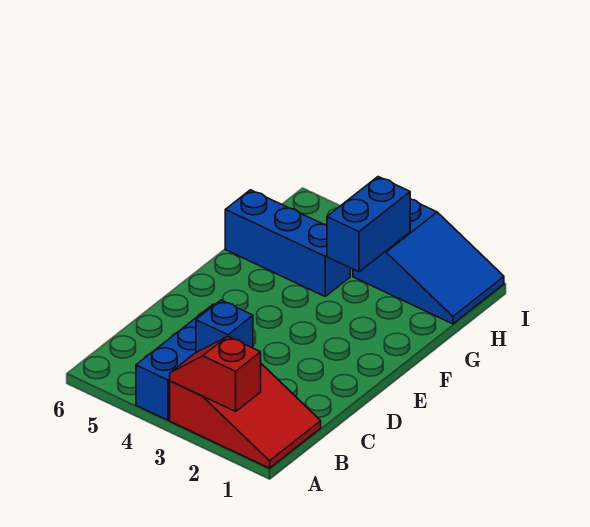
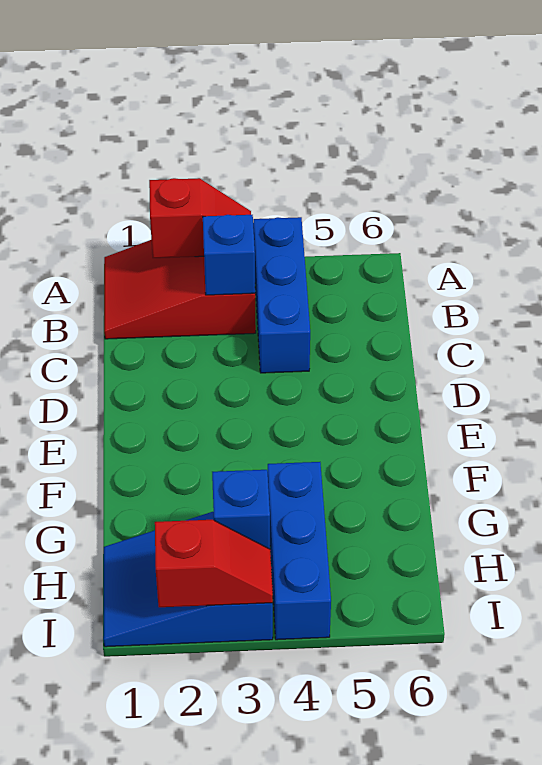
blue brick G3:H3 level 2 -> blue brick H3 level 2
blue brick G4:G6 level 1 -> blue brick G4:I4 level 1
none -> red slope I2:I3 level 2 top 2

